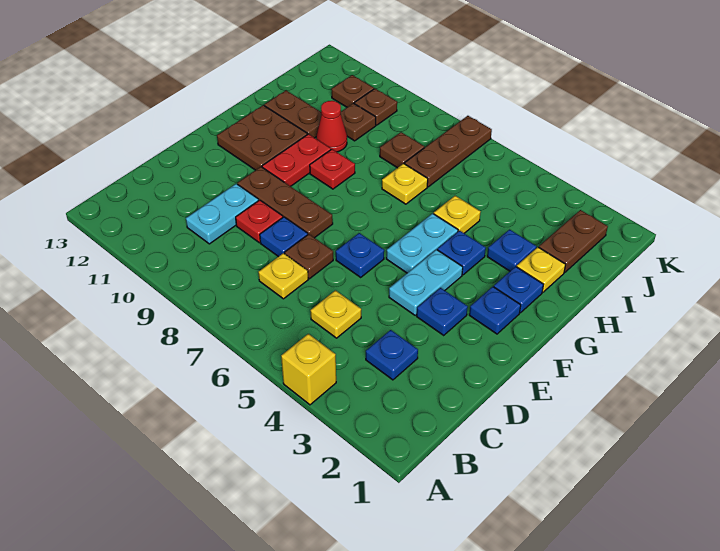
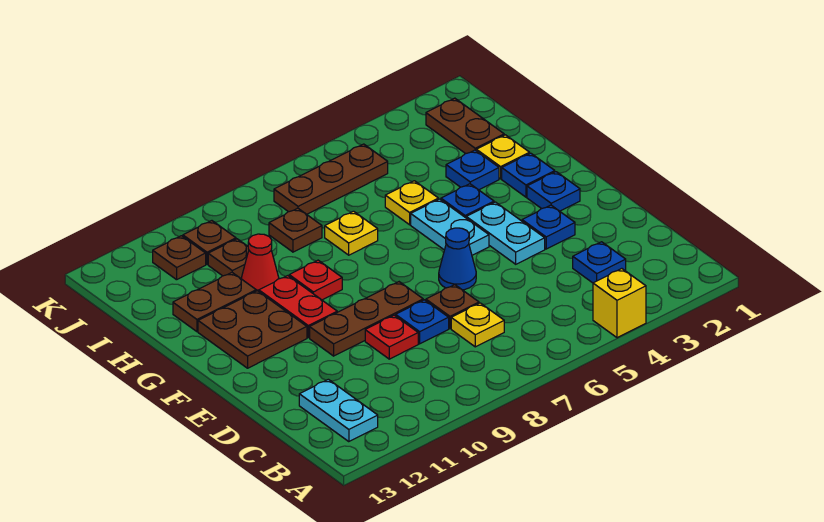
yellow plate C5 level 1 -> none
cyan plate C10:D10 level 1 -> cyan plate B12:C12 level 1
blue plate E6 level 1 -> blue cone E6 level 1
brown plate I7:K7 level 1 -> brown plate J5:J7 level 1

